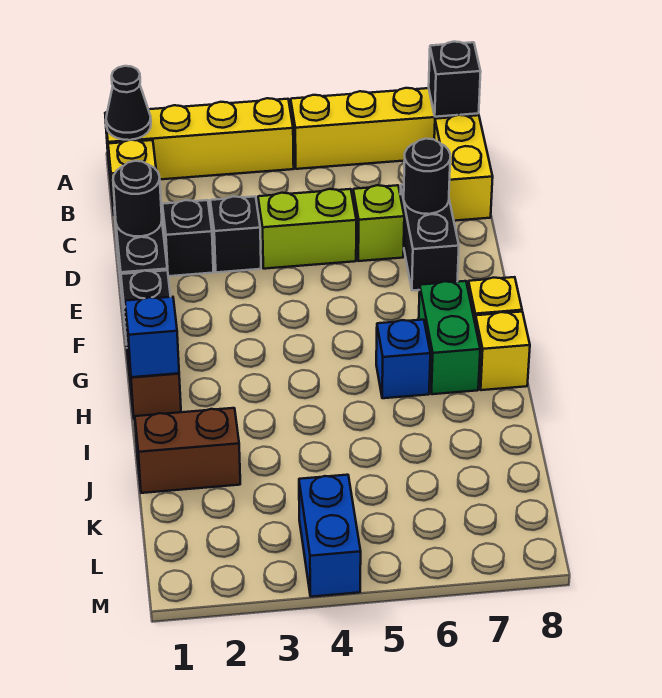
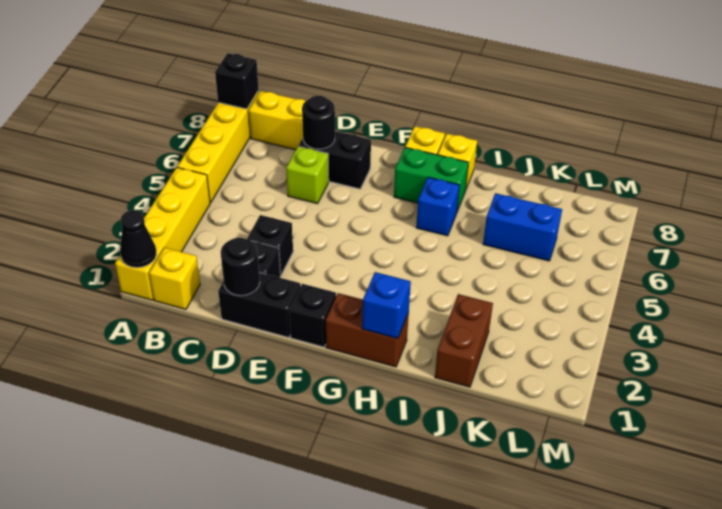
lime brick D4:D5 level 1 -> none
blue brick L4:M4 level 1 -> blue brick J6:K6 level 1

